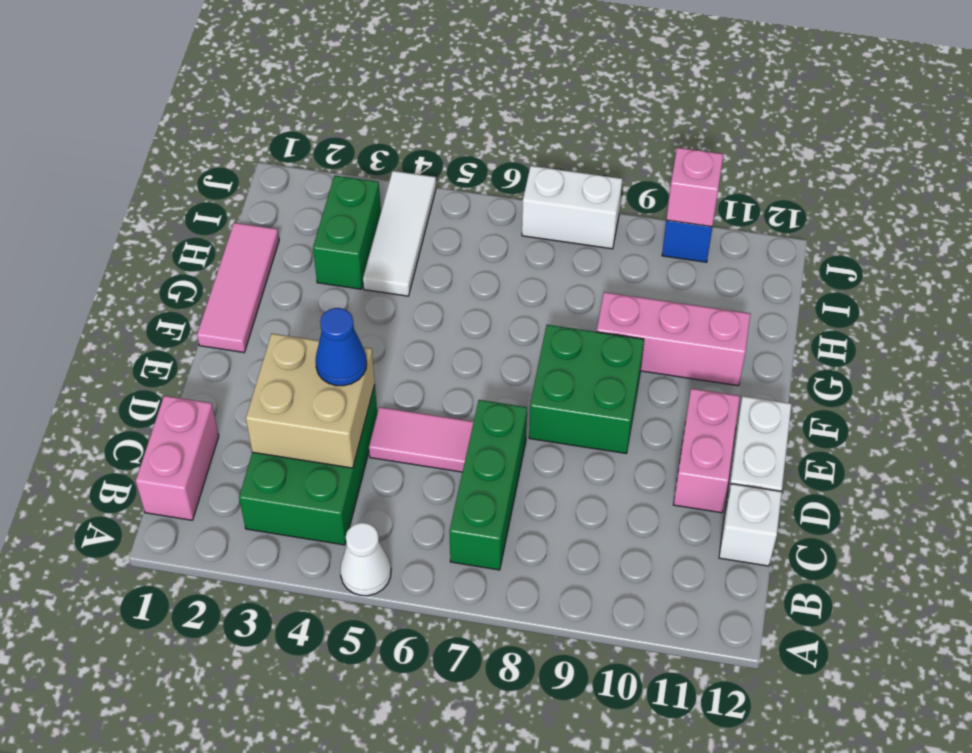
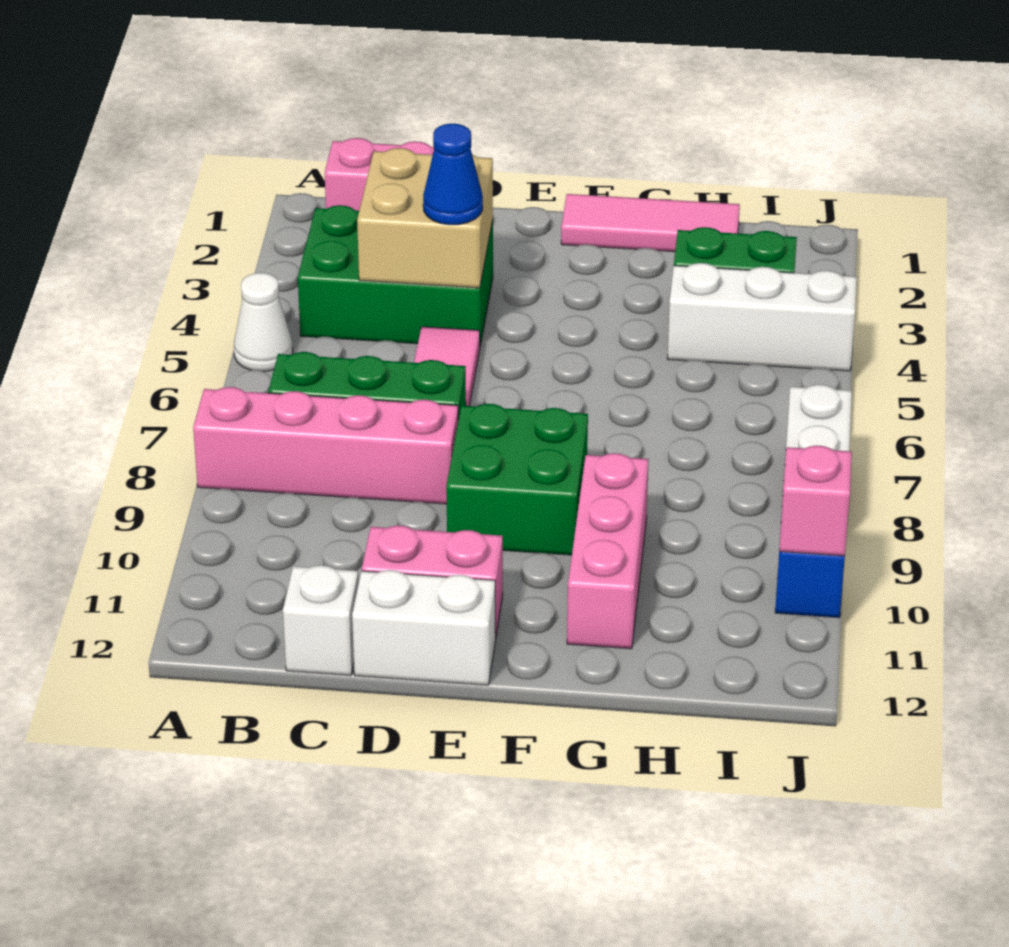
none -> pink brick A8:D8 level 1
white tile H4:J4 level 1 -> white brick H4:J4 level 1

